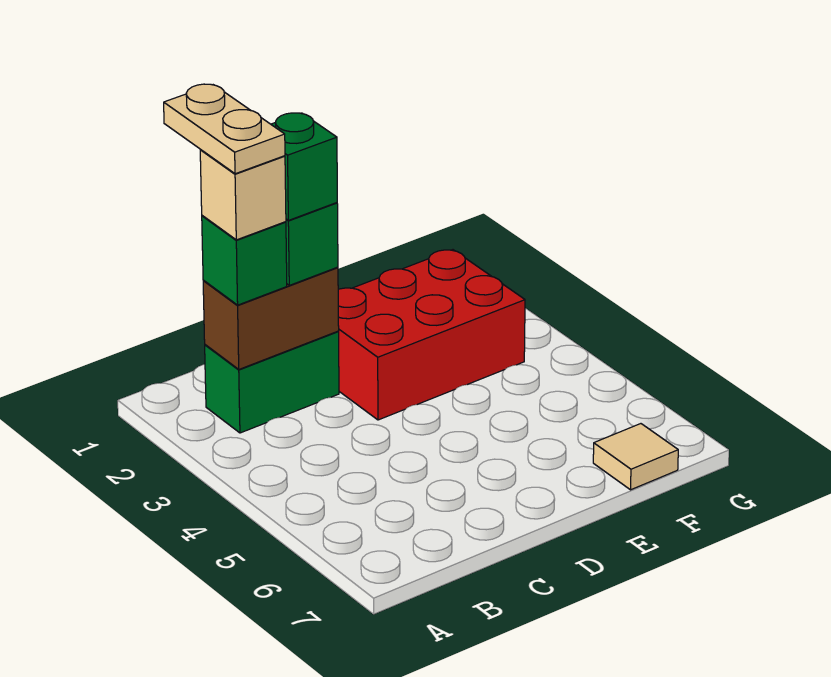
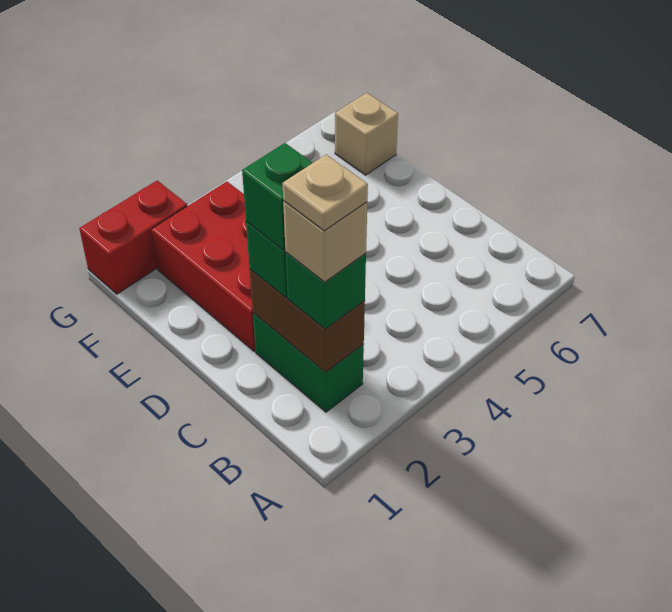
tan plate B1:B2 level 5 -> tan plate B2 level 5
tan tile F7 level 1 -> tan brick F7 level 1
none -> red brick G1:G2 level 1

